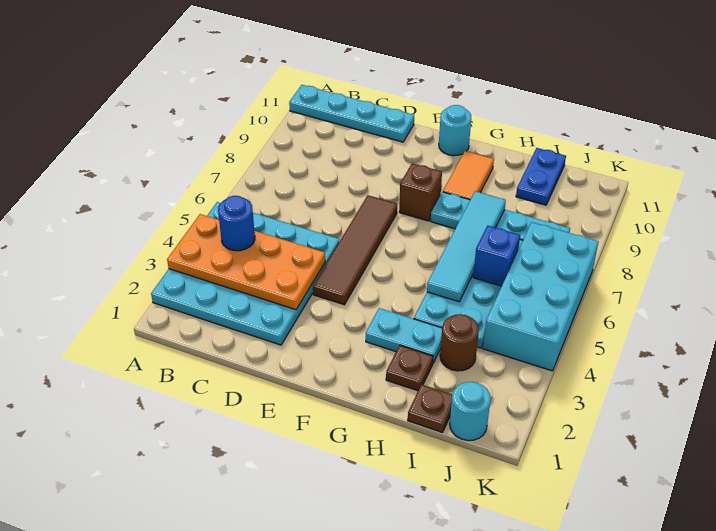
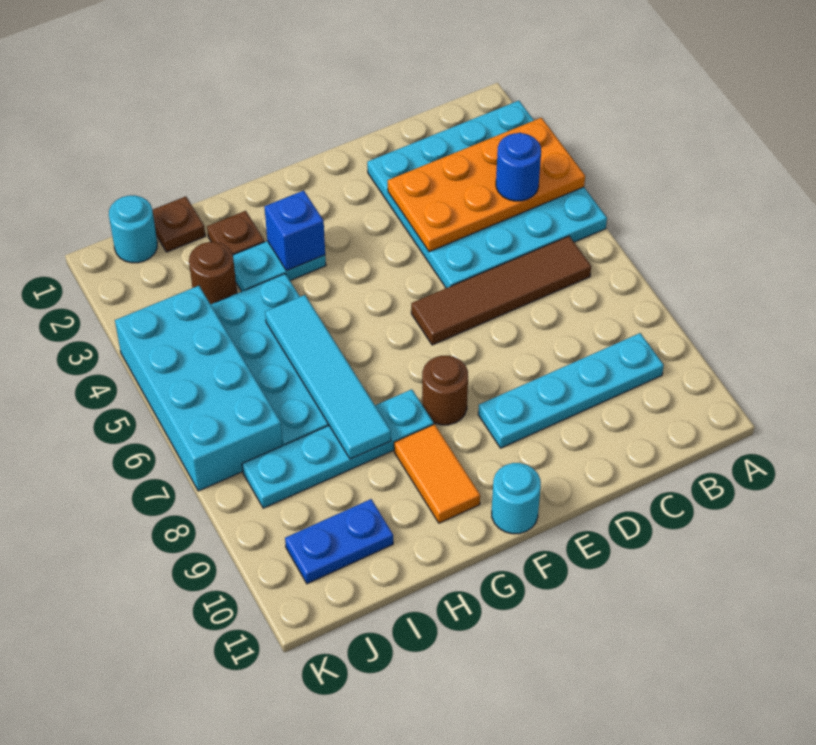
cyan plate A11:D11 level 1 -> cyan plate B9:E9 level 1
brown tile E4:E7 level 1 -> brown tile B6:E6 level 1
brown brick F8 level 1 -> brown round brick F8 level 1
blue brick I6 level 2 -> blue brick G3 level 2
blue plate I10:I11 level 1 -> blue plate I10:J10 level 1

